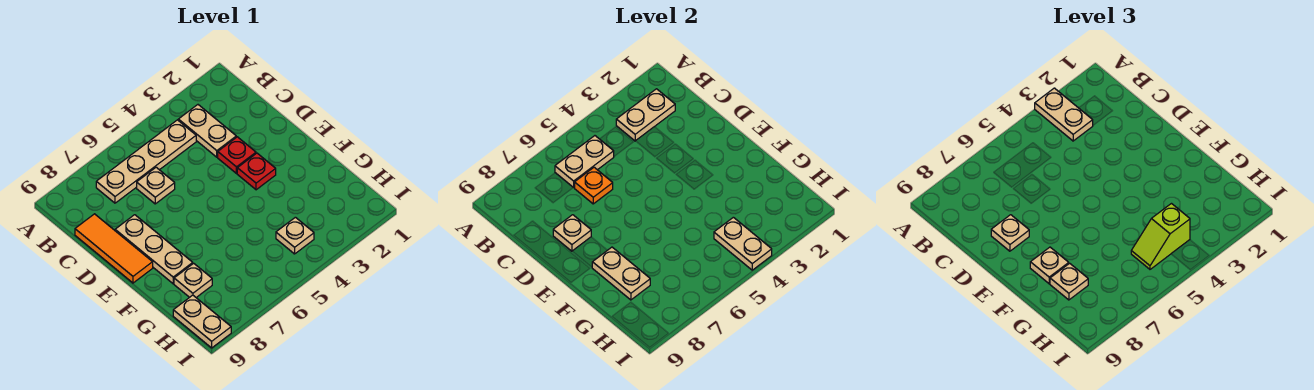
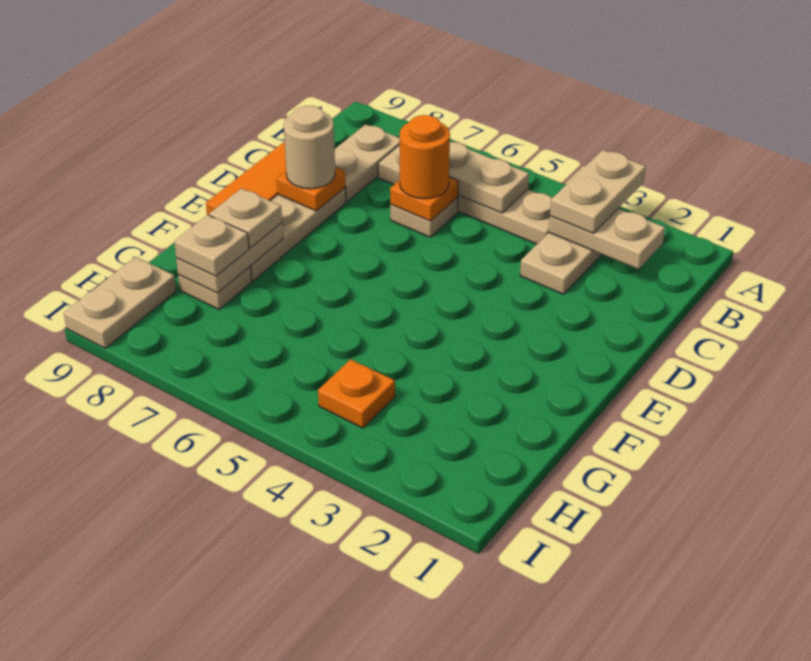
none -> orange round brick C6 level 3
red plate D3 level 1 -> none
tan plate D8 level 2 -> orange plate D8 level 2
tan plate D8 level 3 -> tan round brick D8 level 3
red plate E3 level 1 -> none
tan plate H4 level 1 -> orange plate H4 level 1
tan plate H4:I4 level 2 -> tan plate B8:C8 level 1
lime slope H4:H5 level 3 top 4 -> none

